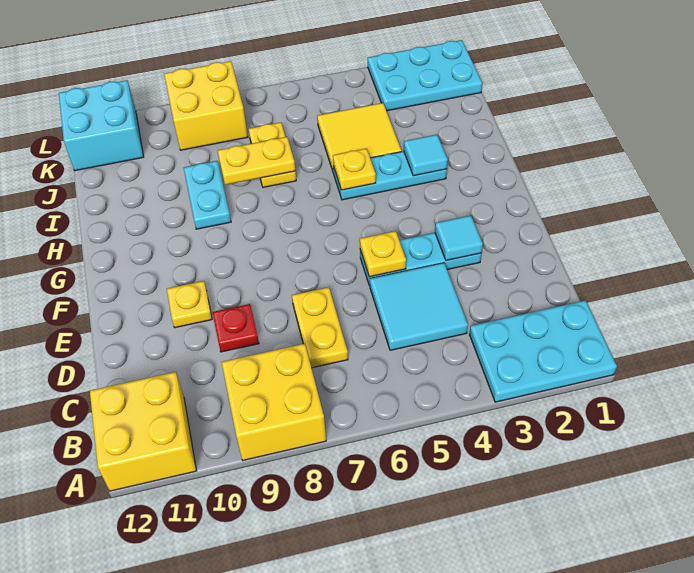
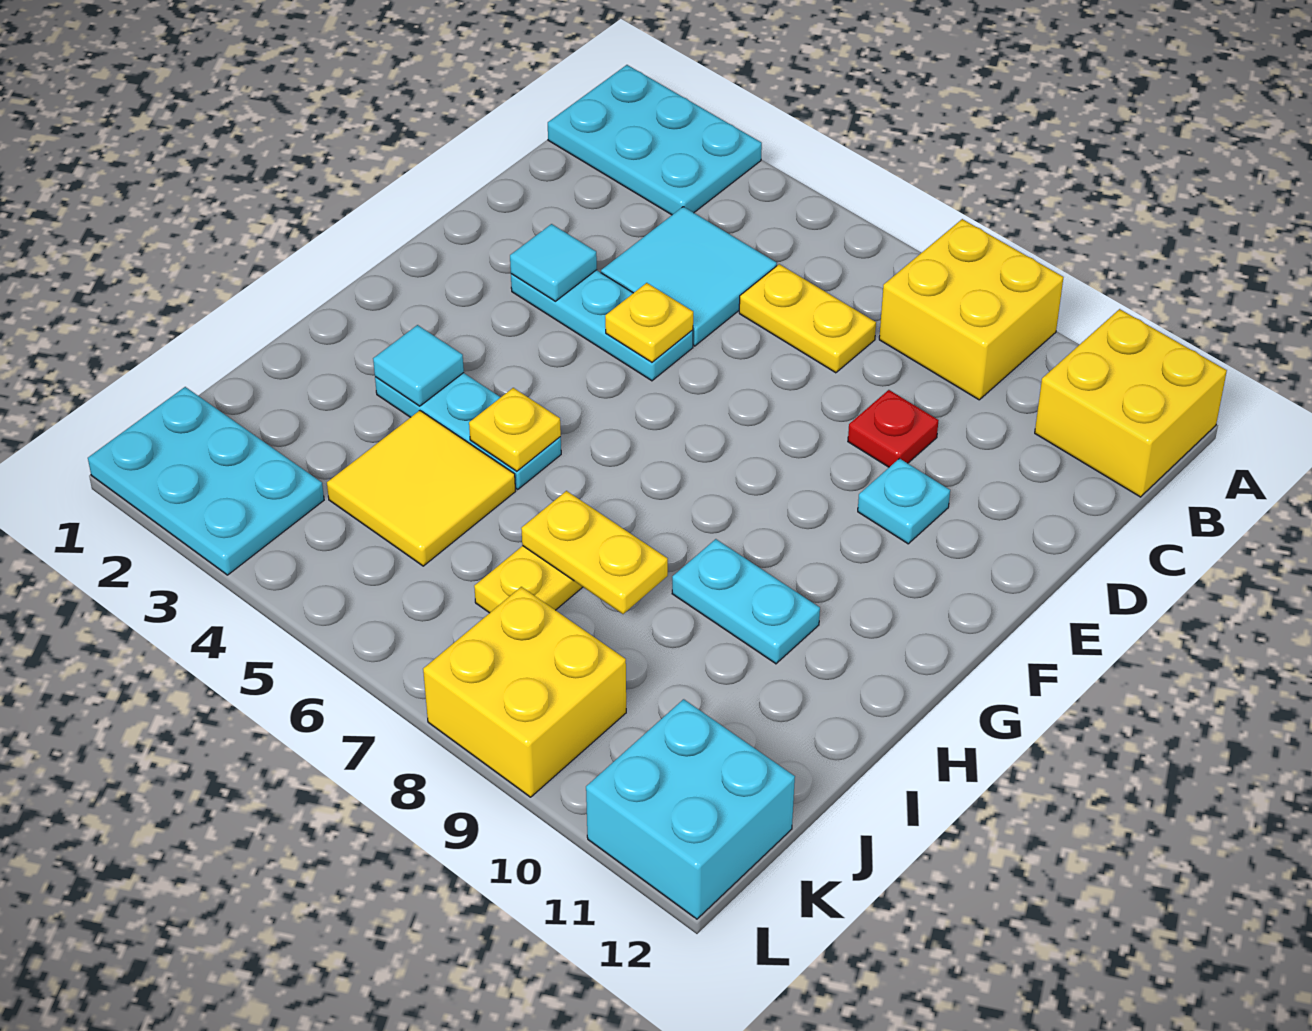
yellow plate C7:D7 level 1 -> yellow plate C6:C7 level 1
yellow plate E10 level 1 -> cyan plate E10 level 1
cyan plate H9:I9 level 1 -> cyan plate H9:H10 level 1

